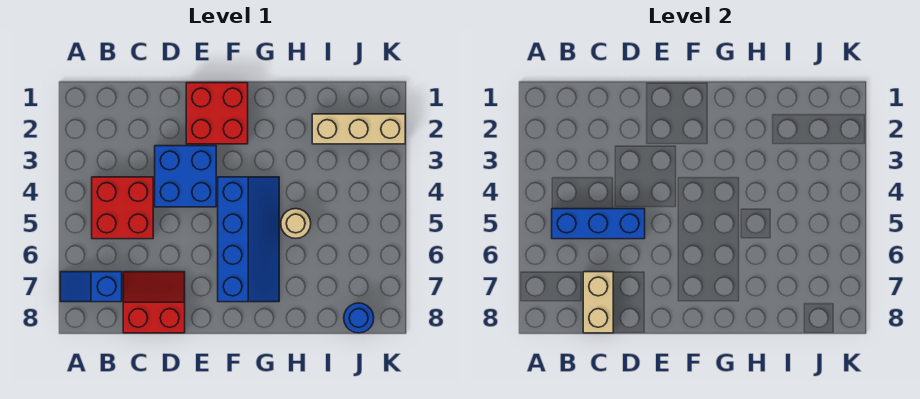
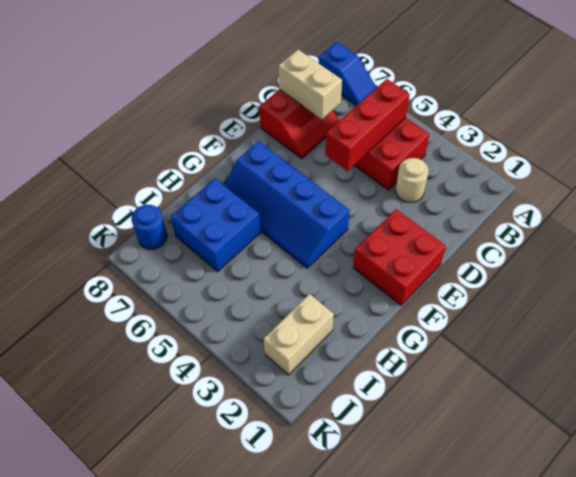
blue slope A7:B7 level 1 top B -> blue slope A7:A8 level 1 top 8
blue brick B5:D5 level 2 -> red brick B5:D5 level 2
blue brick D3:E4 level 1 -> blue brick H6:I7 level 1
tan round brick H5 level 1 -> tan round brick C3 level 1
tan brick I2:K2 level 1 -> tan brick I2:J2 level 1

